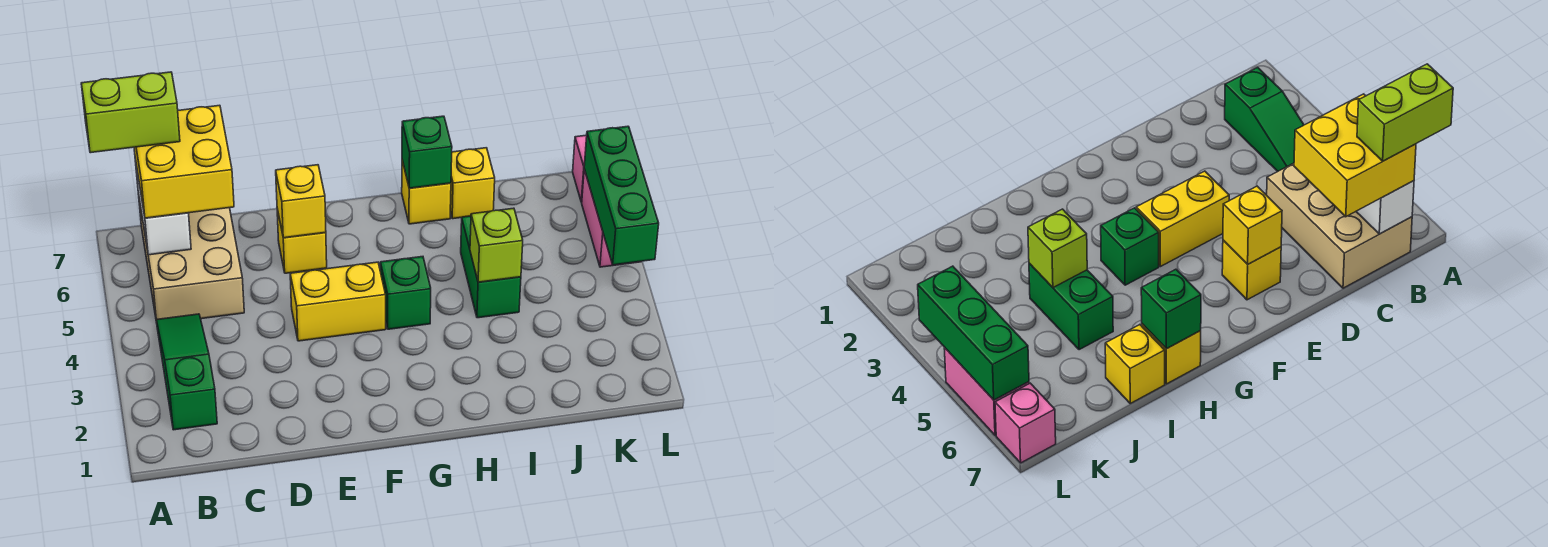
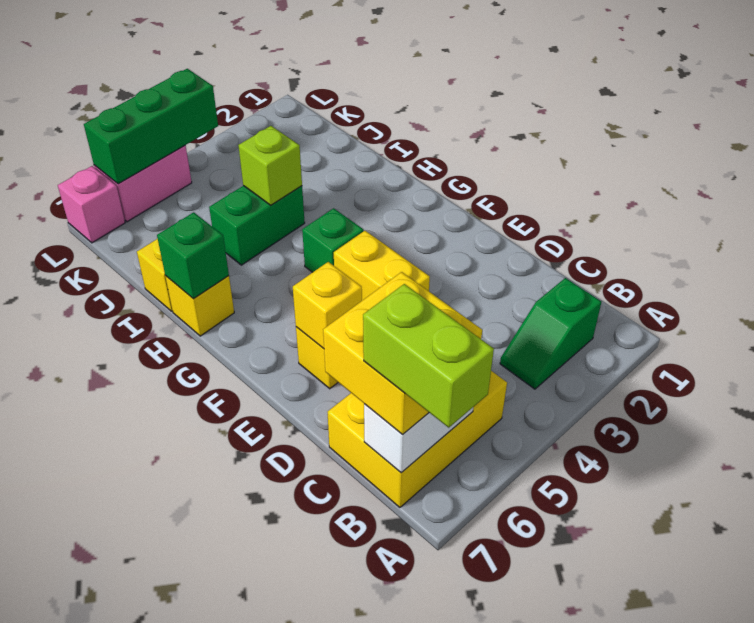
green slope B2:B4 level 1 top 2 -> green slope B2:B3 level 1 top 2
tan brick B5:C7 level 1 -> yellow brick B5:C7 level 1

